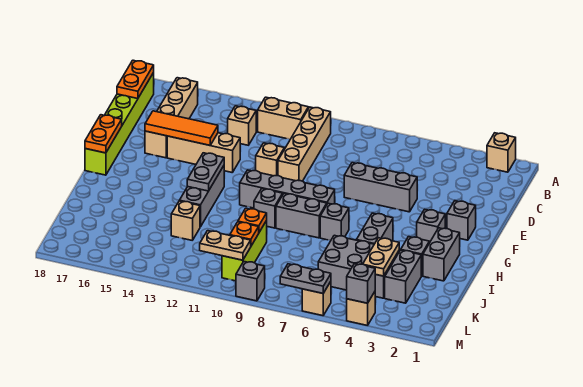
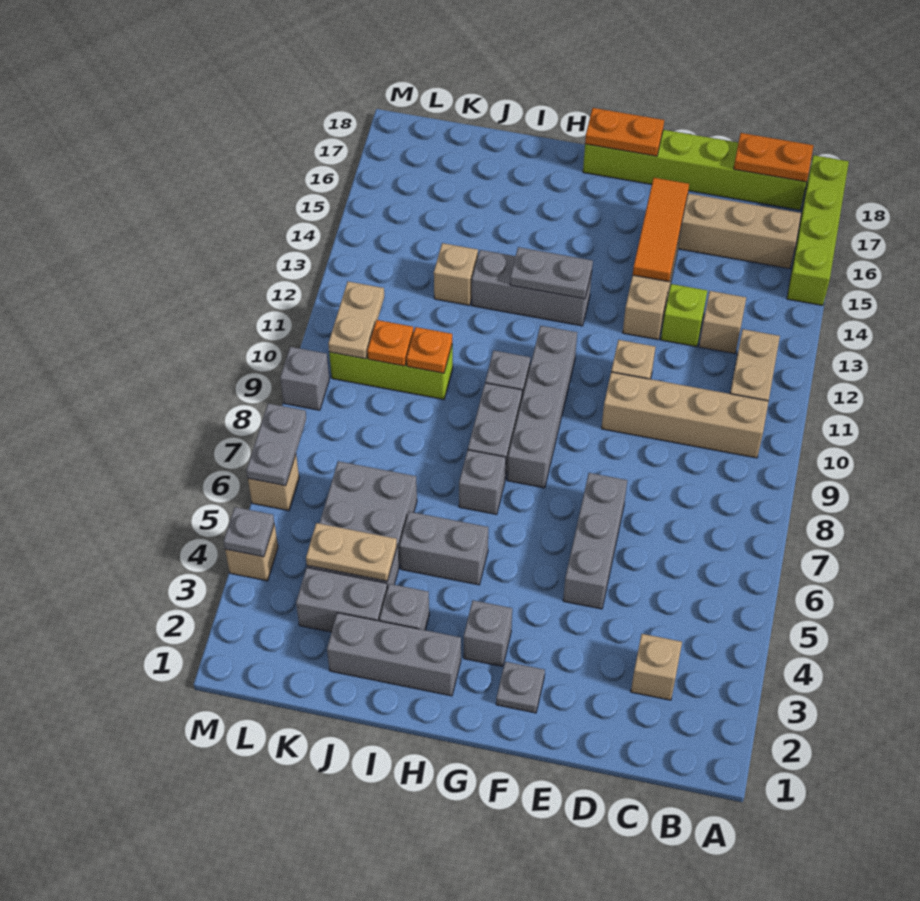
tan brick A2 level 1 -> tan brick C3 level 1
none -> lime brick A15:A18 level 1
none -> lime brick D13 level 1
grey brick F2 level 1 -> grey plate F2 level 1
grey brick H2:I2 level 1 -> grey brick H2:J2 level 1
grey brick M4 level 2 -> grey plate M4 level 2

